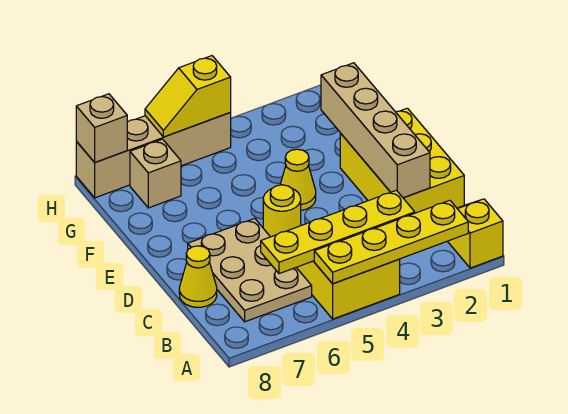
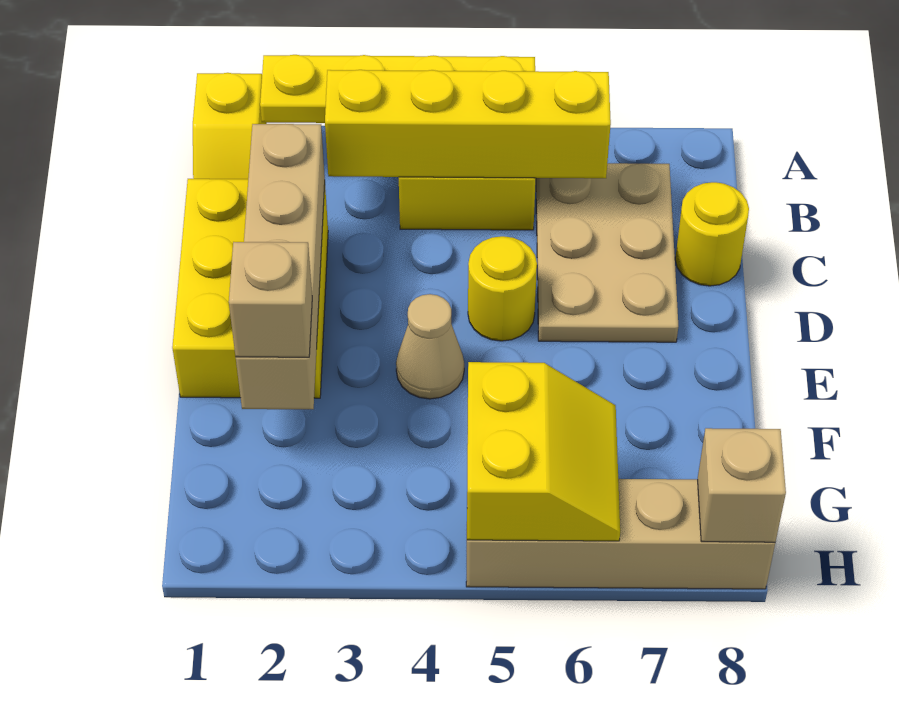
yellow plate B3:B6 level 2 -> yellow brick B3:B6 level 2
yellow cone C8 level 1 -> yellow round brick C8 level 1
yellow cone E4 level 1 -> tan cone E4 level 1
tan brick G7 level 1 -> tan brick F2 level 3
yellow slope H5:H6 level 2 top 5 -> yellow slope G5:H6 level 2 top 5

